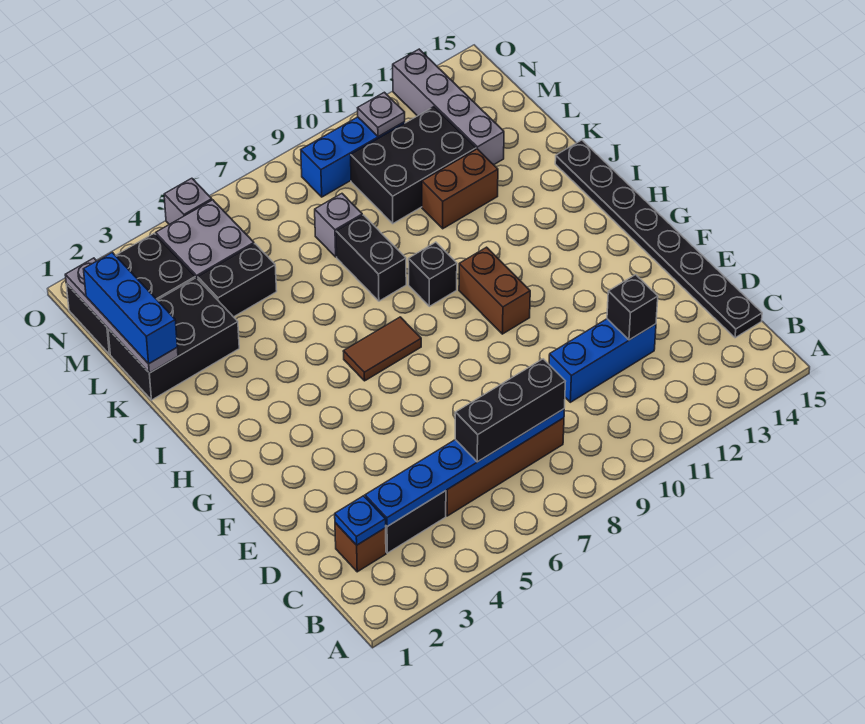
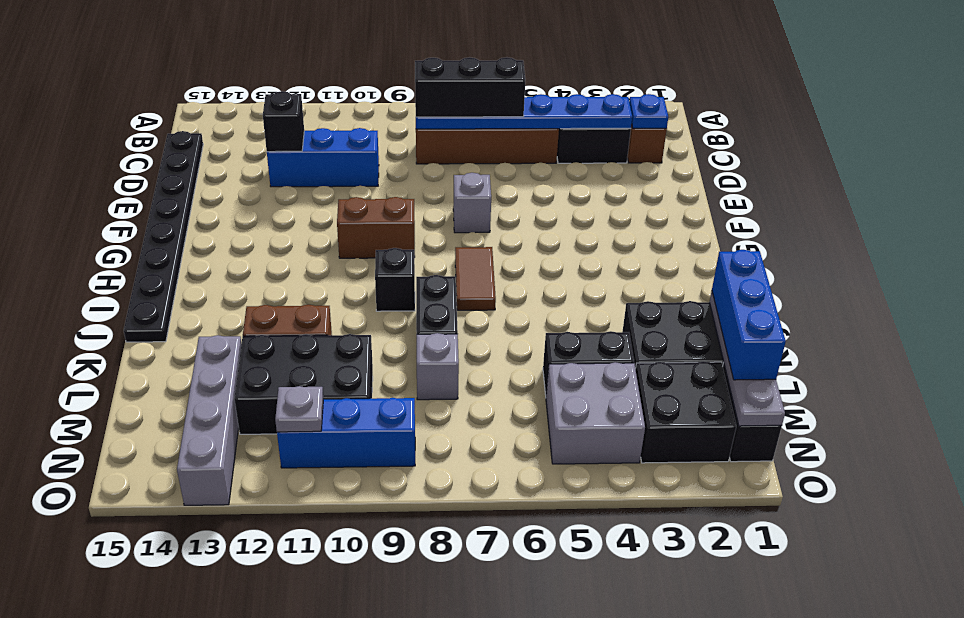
brown brick G10:H10 level 1 -> brown brick G9:G10 level 1
brown tile H6:H7 level 1 -> brown tile H7:I7 level 1
grey brick O5 level 1 -> grey brick F7 level 1

